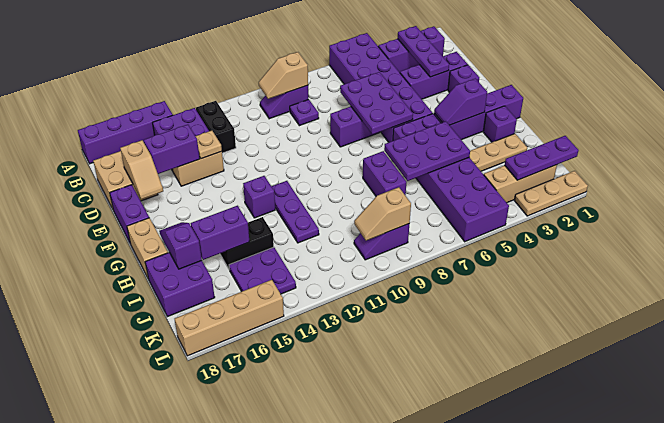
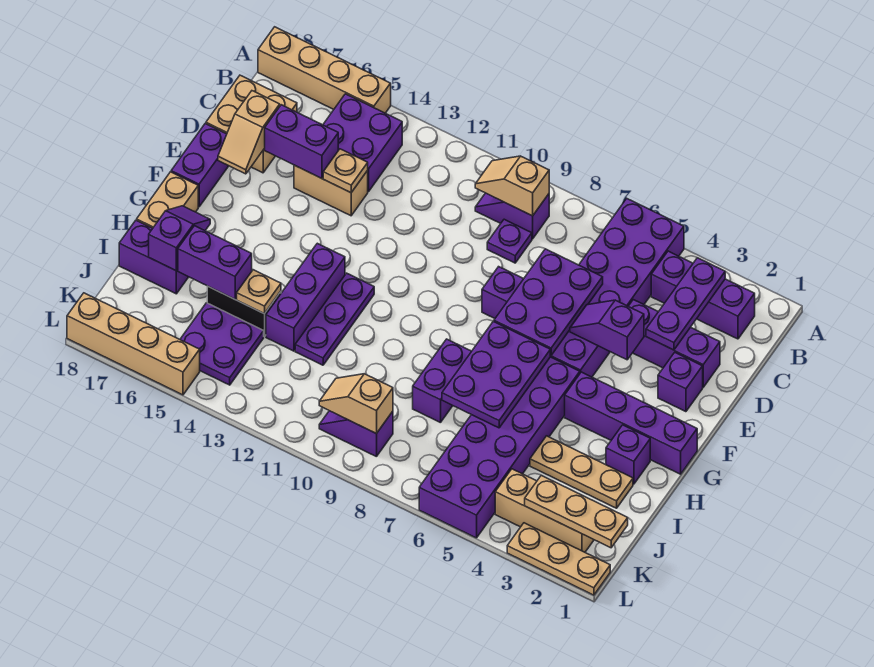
purple brick A15:A18 level 1 -> tan brick A15:A18 level 1
black brick B13:C13 level 1 -> none
purple slope G3:G4 level 2 top 3 -> purple slope E4:E5 level 2 top 4
purple brick G13 level 1 -> purple brick G13:I13 level 1
purple plate H5:I7 level 2 -> purple plate G6:I7 level 2
none -> tan plate I14 level 2
purple brick I17:J18 level 1 -> purple brick I17:I18 level 1
purple plate K1:K3 level 2 -> tan plate K1:K3 level 2

